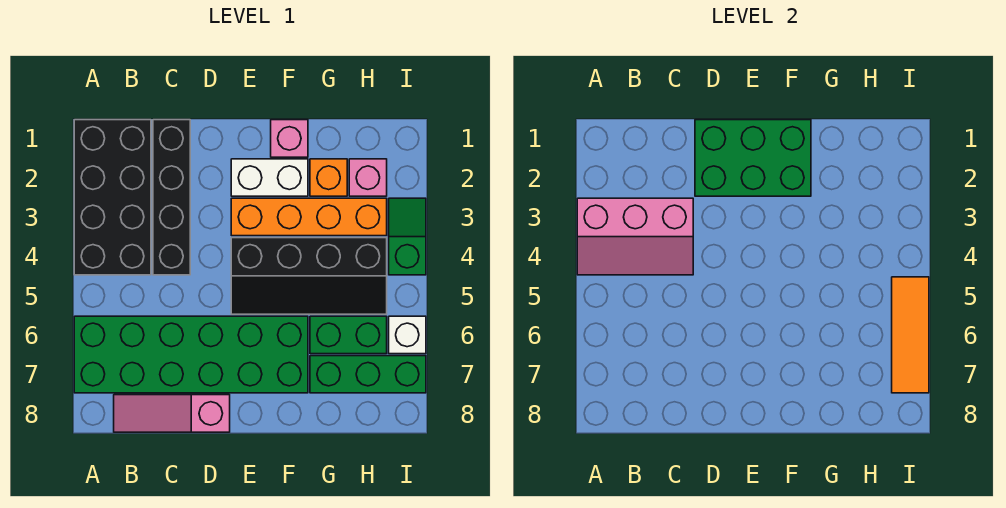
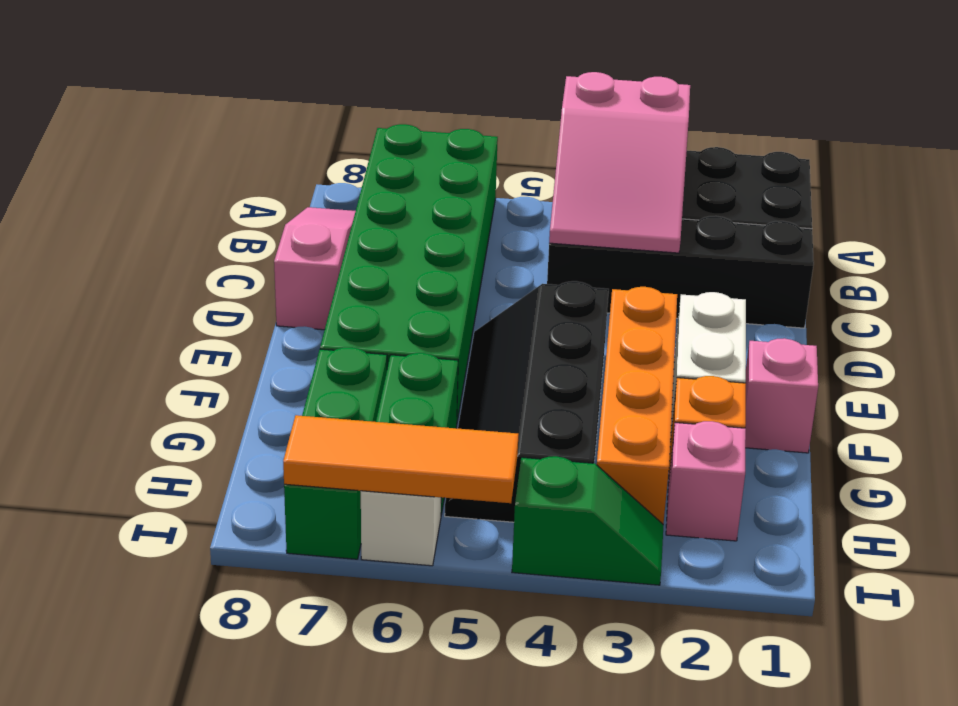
pink slope A3:C4 level 2 top 3 -> pink slope A3:C4 level 2 top A
green brick D1:F2 level 2 -> none

